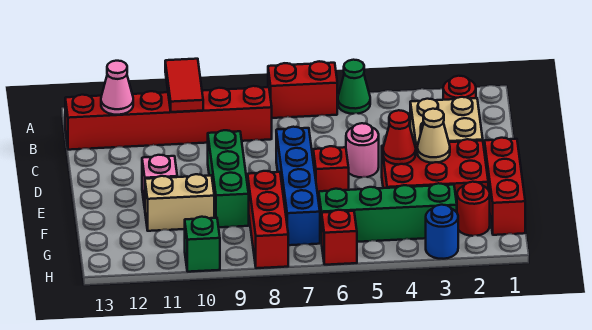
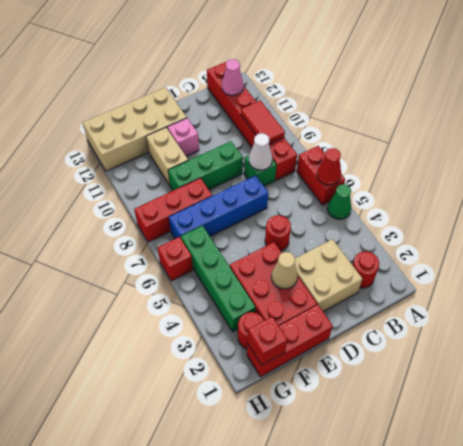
red tile A10:B10 level 2 -> red tile B9:B10 level 2
none -> white cone C8 level 2
pink round brick D5 level 1 -> red round brick D5 level 1
red cone E4 level 2 -> red cone A6 level 2
red brick E6 level 1 -> red brick G1 level 2
none -> tan brick E12:H13 level 1
blue round brick H3 level 1 -> none
green brick H10 level 1 -> green brick C8 level 1

